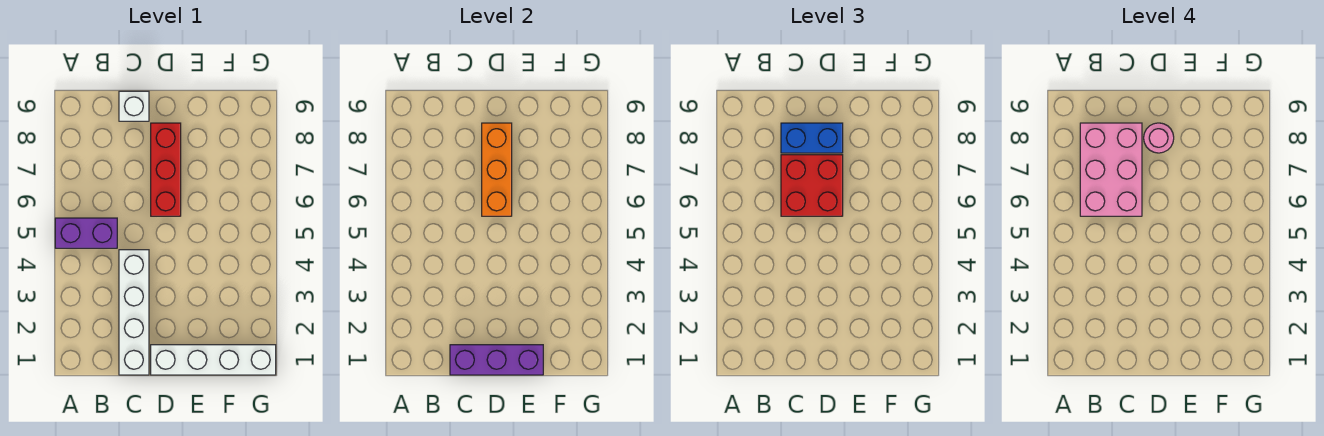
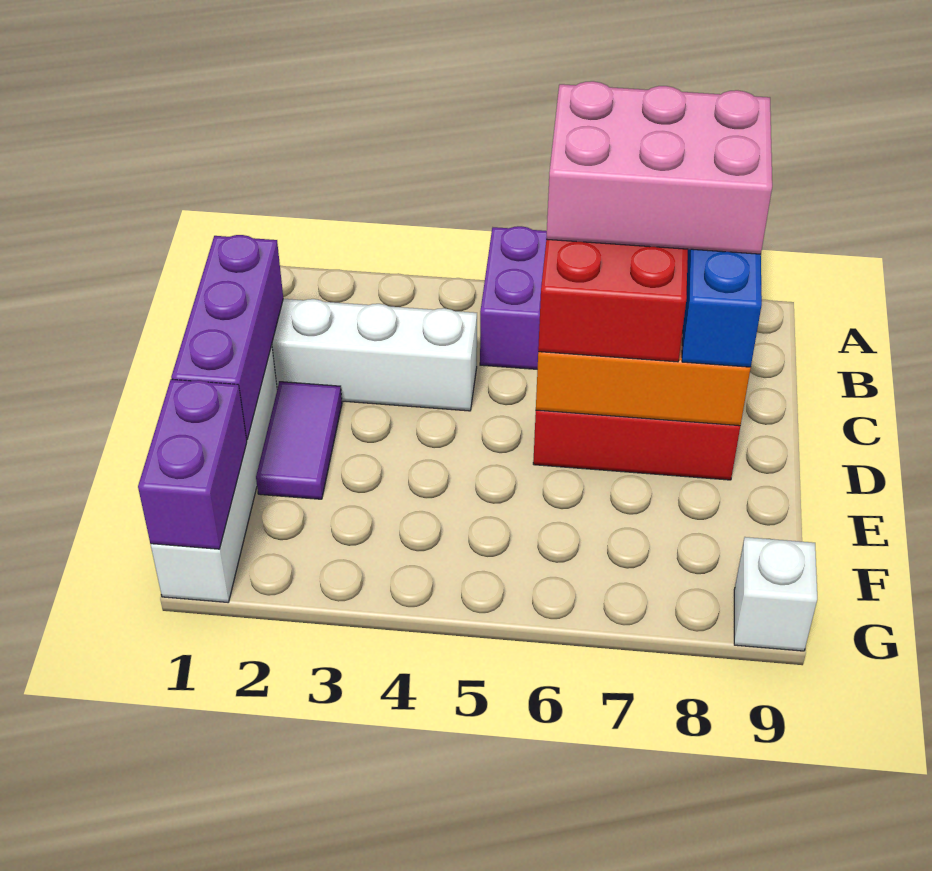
white brick C9 level 1 -> white brick G9 level 1
none -> purple tile D2:E2 level 1
pink round brick D8 level 4 -> none
none -> purple brick F1:G1 level 2

